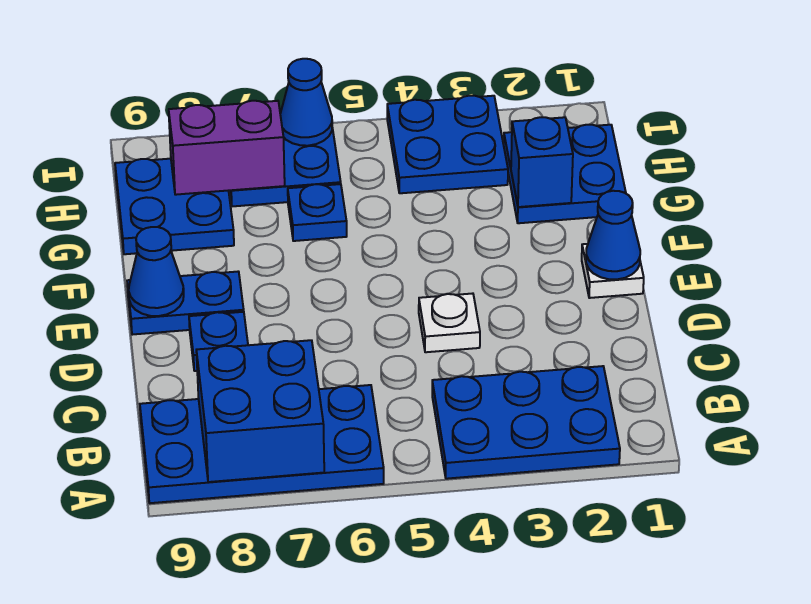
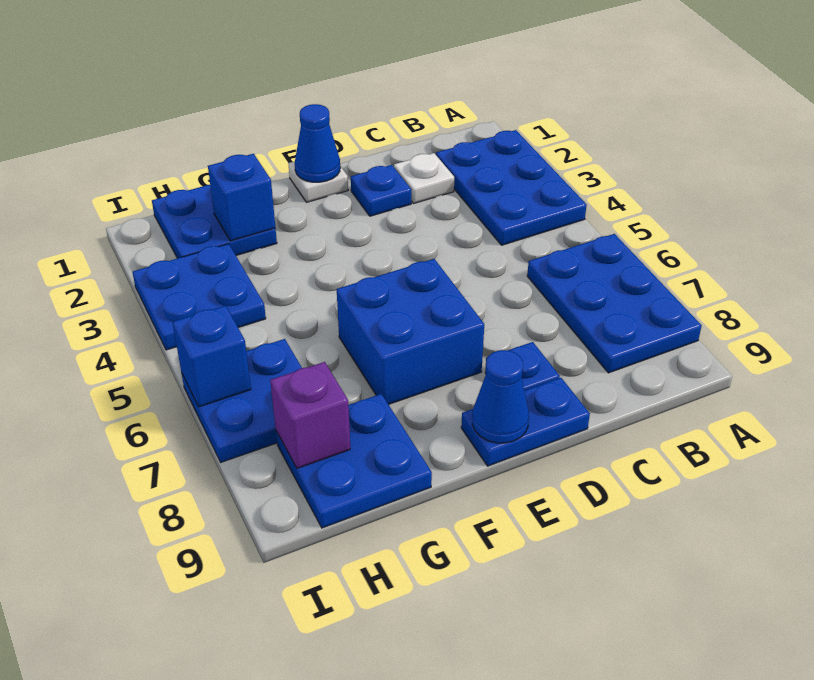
blue plate A6:B9 level 1 -> blue plate A6:B8 level 1
blue brick A7:B8 level 2 -> blue brick E6:F7 level 1
white plate D4 level 1 -> white plate C2 level 1
blue plate E8:E9 level 1 -> blue plate D9:E9 level 1
blue plate G6 level 1 -> blue plate D2 level 1
purple brick H7:H8 level 2 -> purple brick H8 level 2
blue cone I6 level 2 -> blue brick I6 level 2

